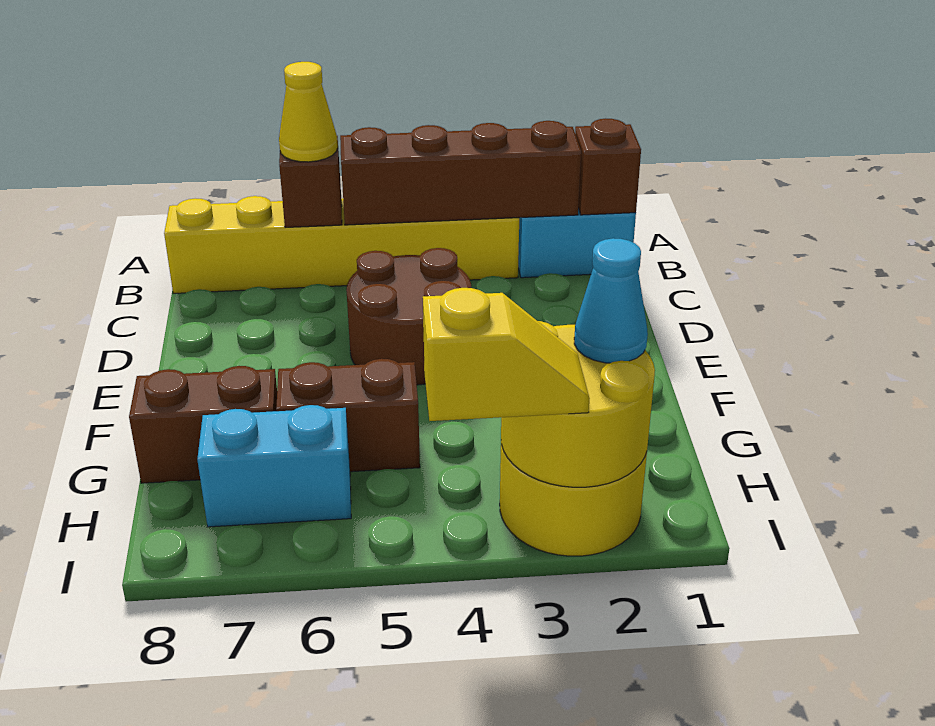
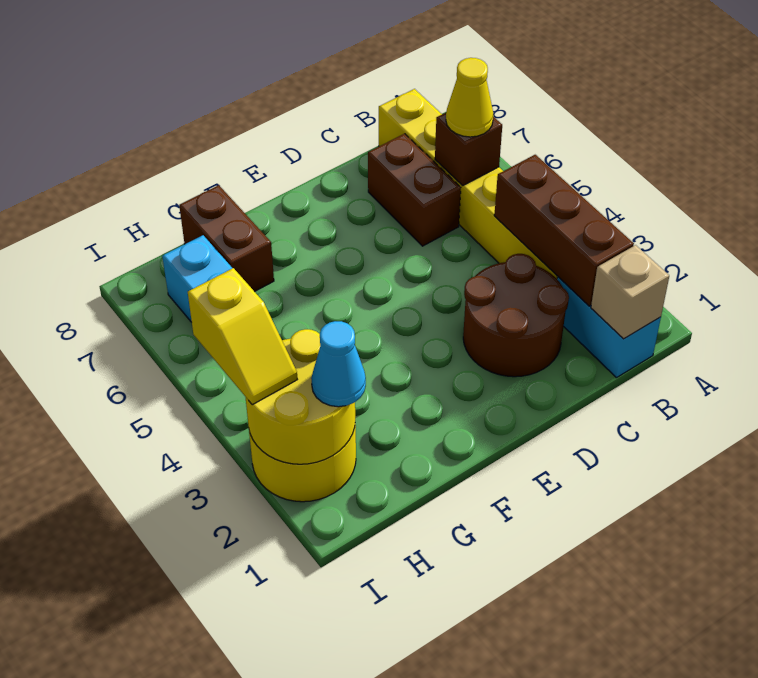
brown brick B1 level 2 -> tan brick B1 level 2
brown brick B2:B5 level 2 -> brown brick B2:B4 level 2
brown round brick D4:E5 level 1 -> brown round brick C2:D3 level 1
brown brick G5:G6 level 1 -> brown brick C6:C7 level 1

